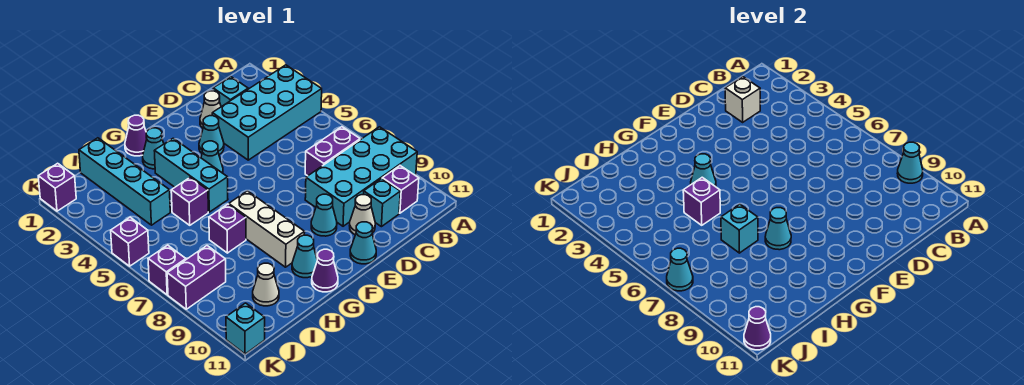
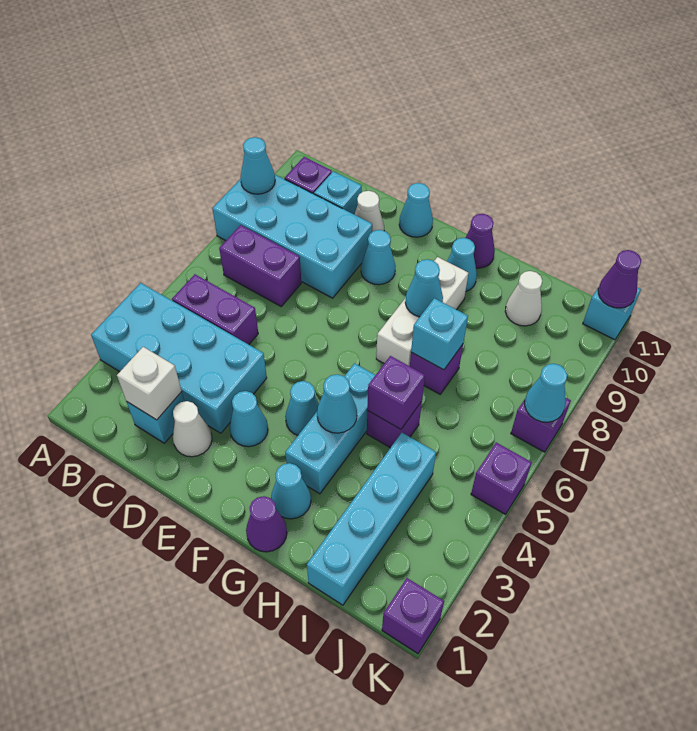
purple brick J8:K8 level 1 -> purple brick B5:C5 level 1

